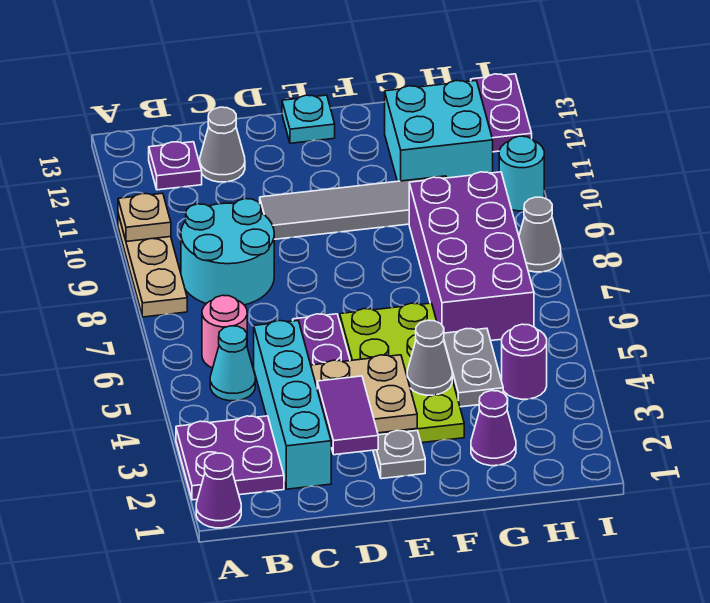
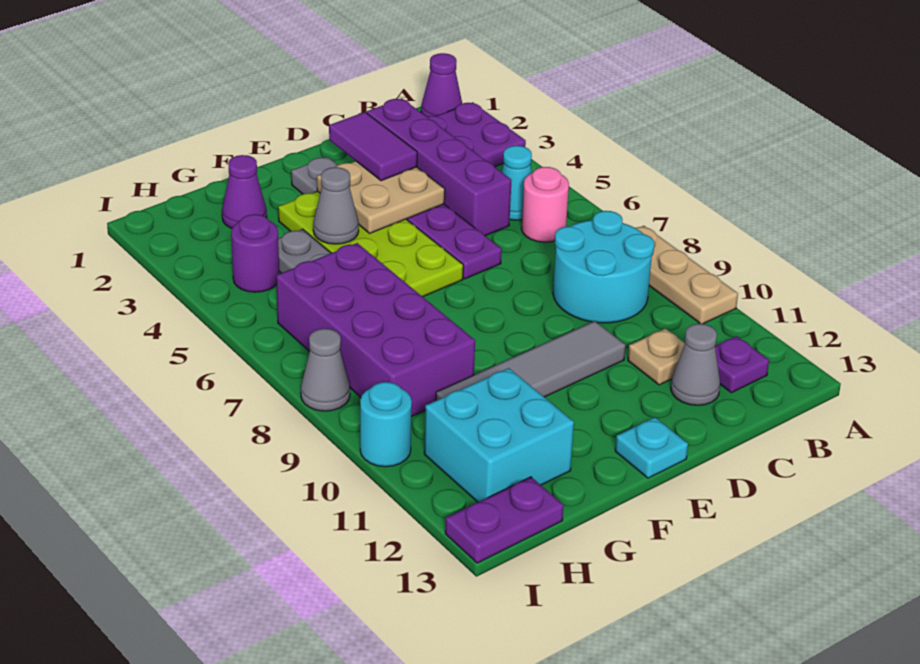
tan plate A10 level 2 -> tan plate C11 level 1
cyan brick C2:C5 level 1 -> purple brick C2:C5 level 1
purple plate I12:I13 level 1 -> purple plate H13:I13 level 1

